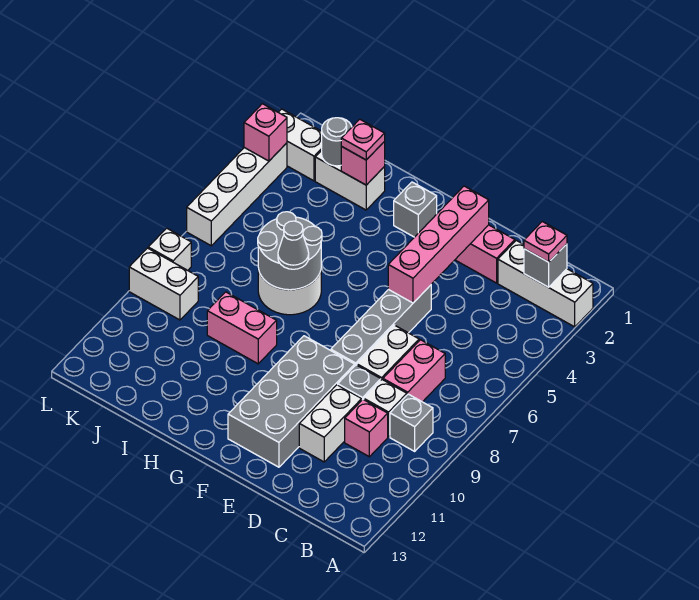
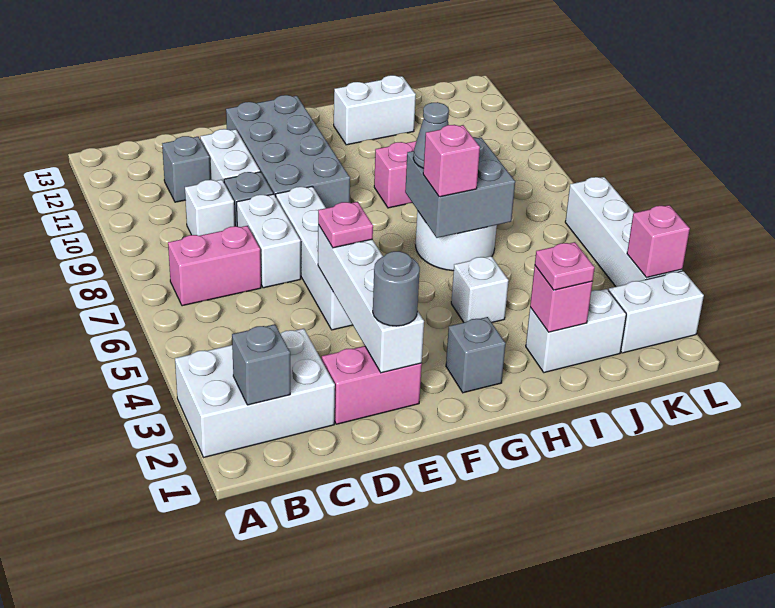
white brick A2:C2 level 1 -> white brick A2:C3 level 1
pink plate B2 level 3 -> pink plate E5 level 3
grey brick B9 level 1 -> grey brick C11 level 1
pink brick C7:C8 level 1 -> pink brick B7:C7 level 1
pink brick C10 level 1 -> pink brick H6 level 3
pink brick E2:E5 level 2 -> white brick E2:E5 level 2
grey brick E5:E8 level 1 -> white brick E5:E8 level 1
grey round brick H6:I7 level 2 -> grey brick H6:I7 level 2
grey round brick J2 level 2 -> grey round brick E2 level 3
white brick K9:L9 level 1 -> white brick H12:I12 level 1
white brick L8 level 1 -> white brick H4 level 1

